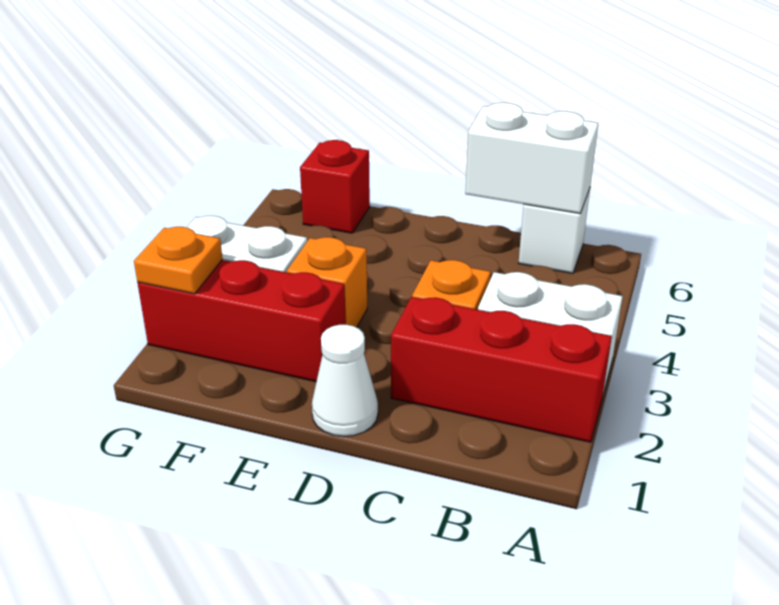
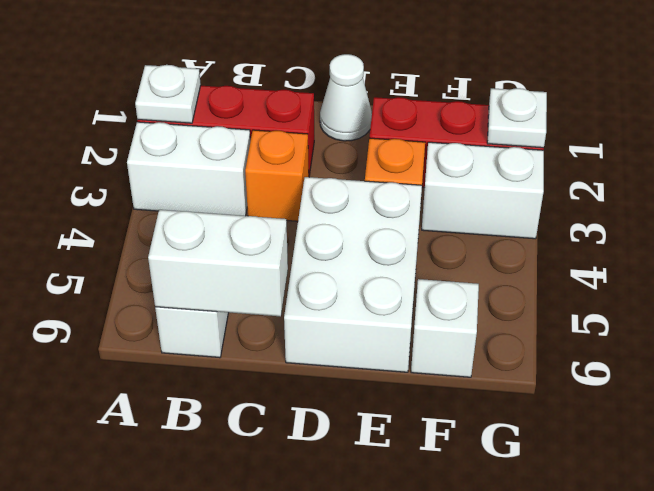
none -> white plate A2 level 2
none -> white brick D4:E6 level 1
red brick F6 level 1 -> white brick F6 level 1
orange plate G2 level 2 -> white plate G2 level 2

